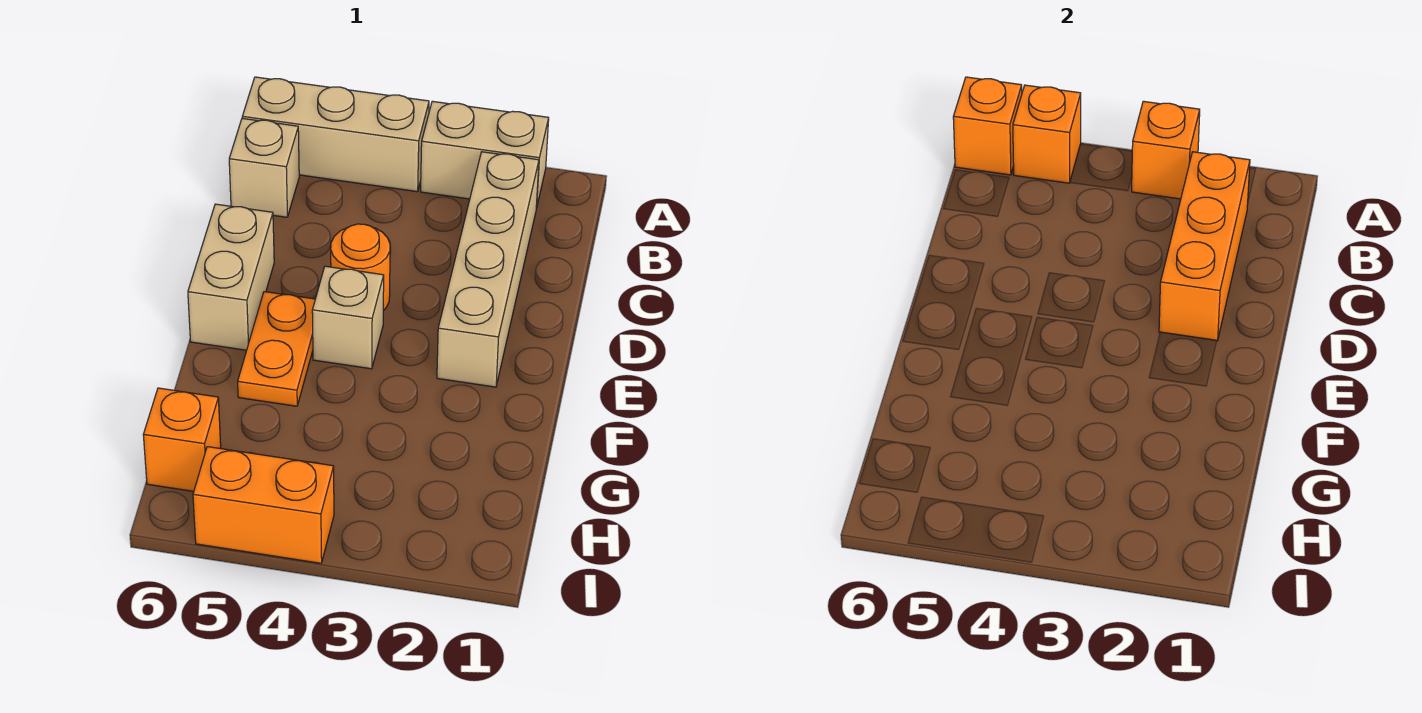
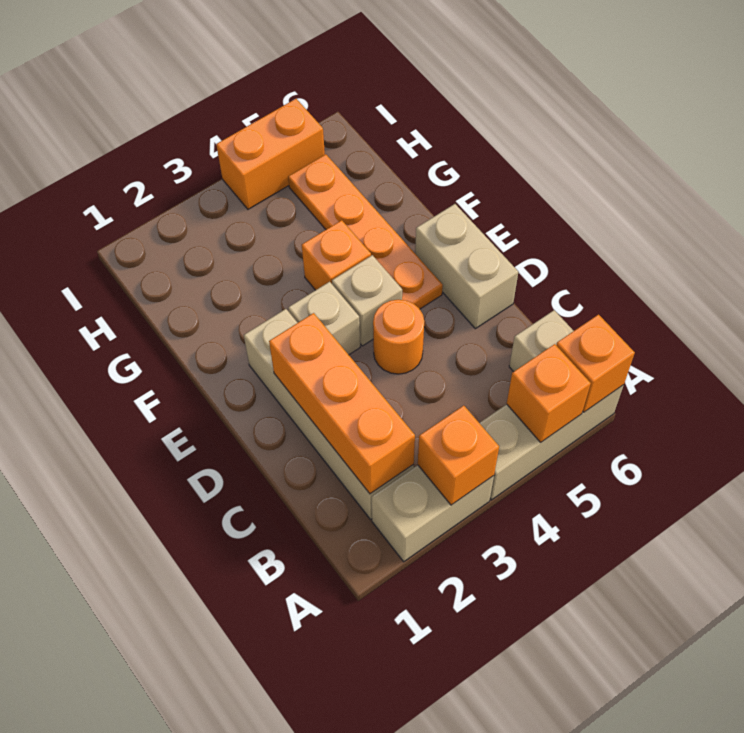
none -> tan brick E3 level 1
orange plate E5:F5 level 1 -> orange plate E5:H5 level 1
orange brick H6 level 1 -> orange brick F4 level 1

